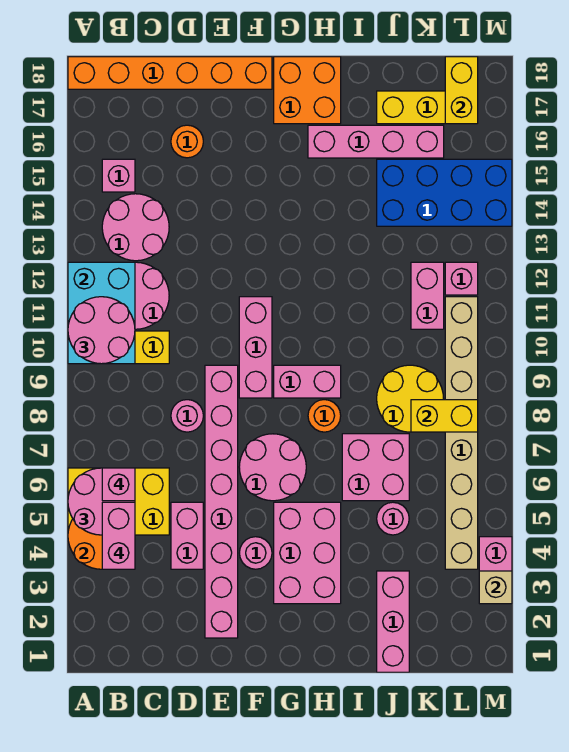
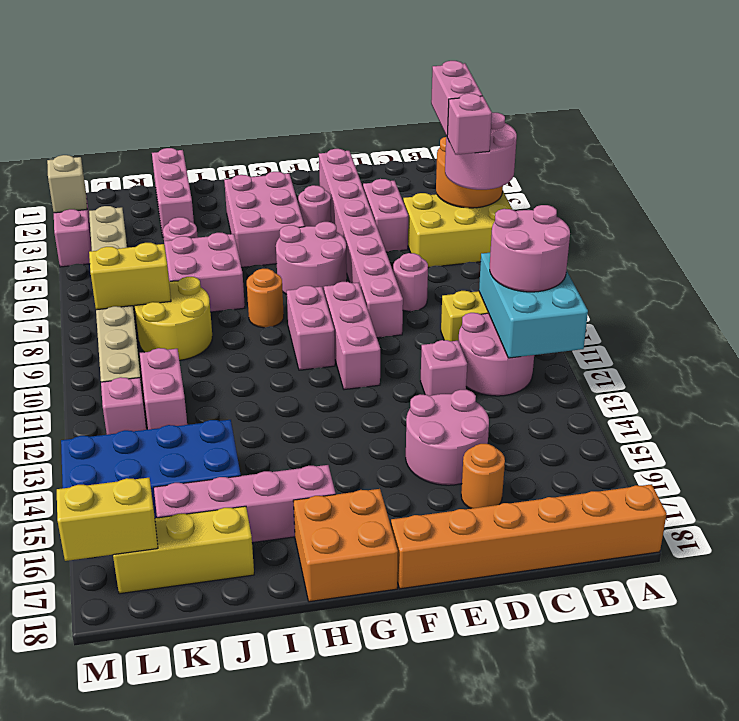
pink round brick B13:C14 level 1 -> pink round brick D14:E15 level 1
pink brick B15 level 1 -> pink brick D12 level 1
pink brick G9:H9 level 1 -> pink brick G9:G10 level 1
yellow brick L17:L18 level 2 -> yellow brick L17:M17 level 2

